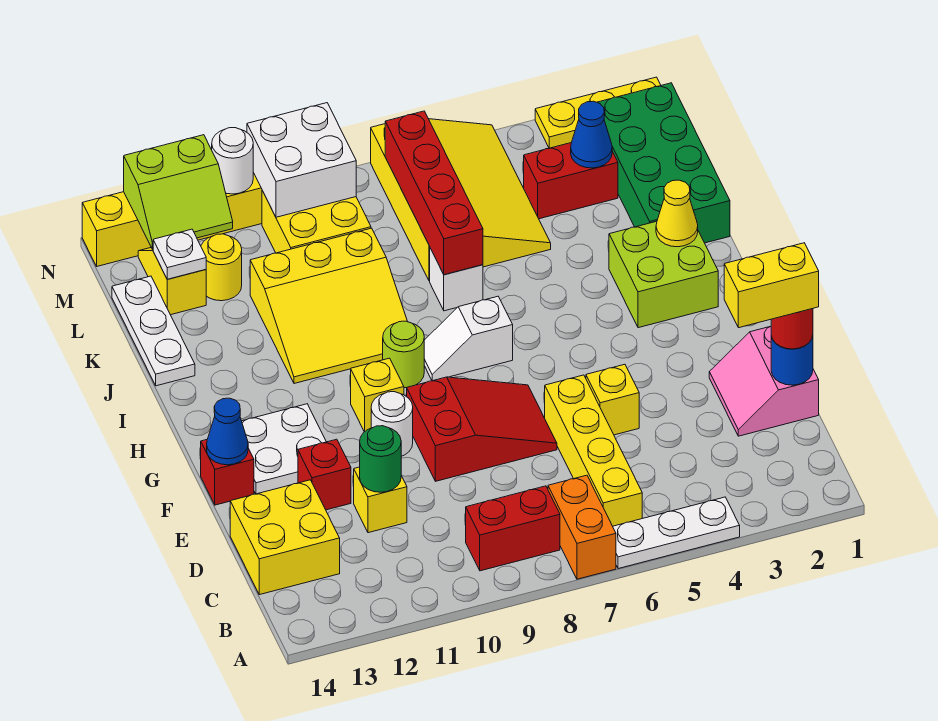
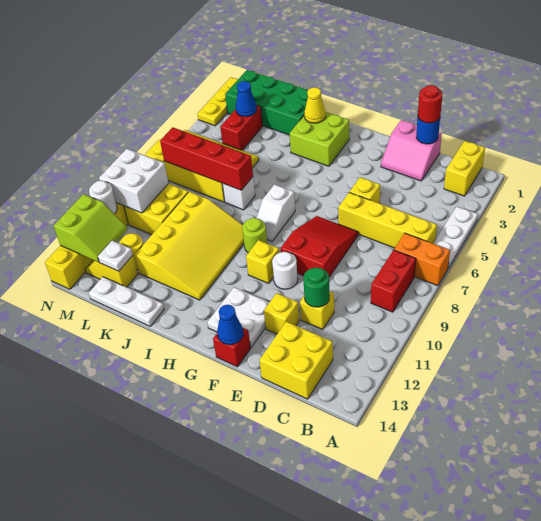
yellow brick D1:D2 level 4 -> yellow brick B1:B2 level 1
red brick E12 level 1 -> yellow brick E12 level 1
yellow slope I9:K11 level 1 top K -> yellow slope I9:K12 level 1 top K

